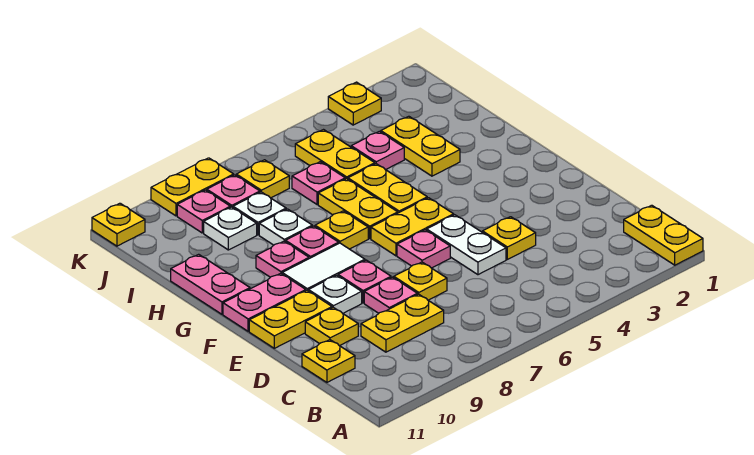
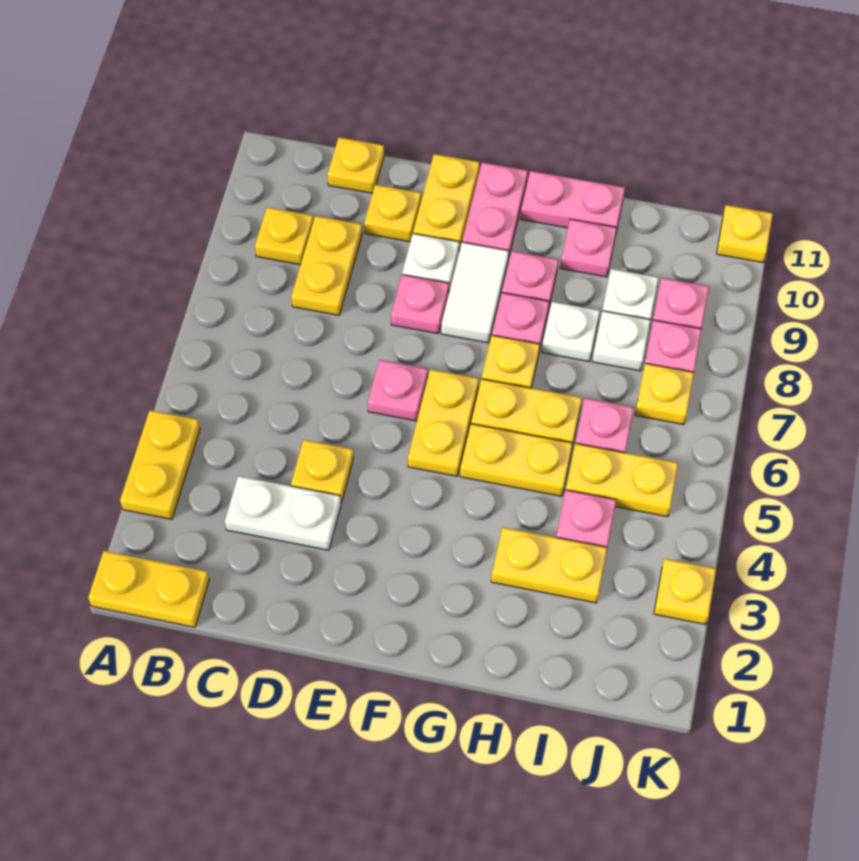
white plate D5:E5 level 1 -> white plate C3:D3 level 1
yellow plate D7 level 1 -> yellow plate B9 level 1
pink plate D8 level 1 -> pink plate H10 level 1
yellow plate K8:K9 level 1 -> yellow plate A3:A4 level 1

